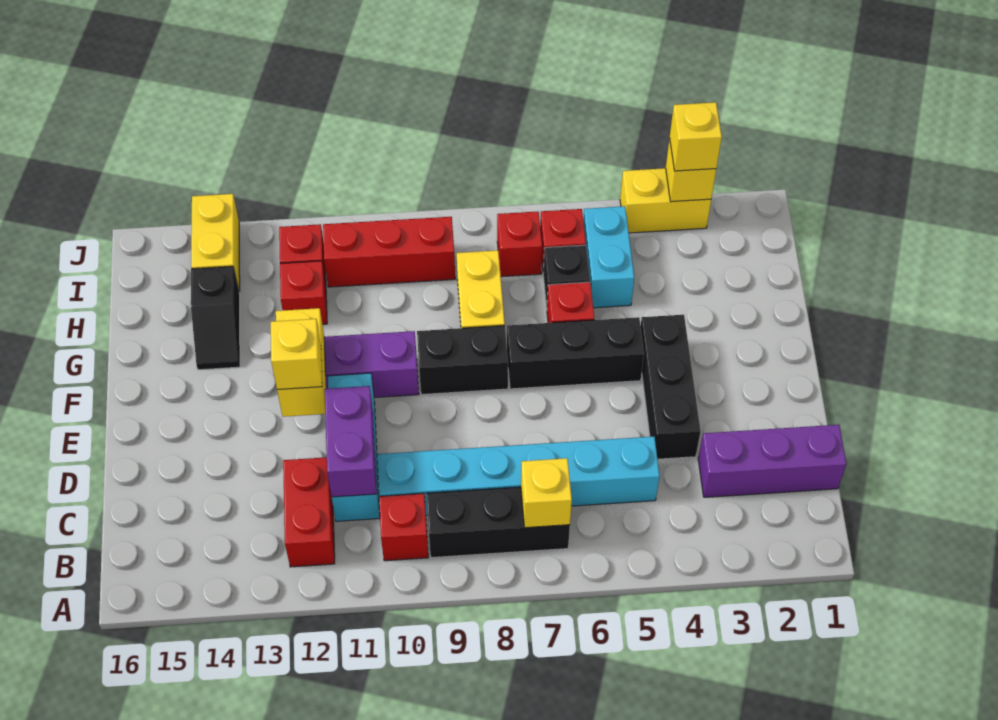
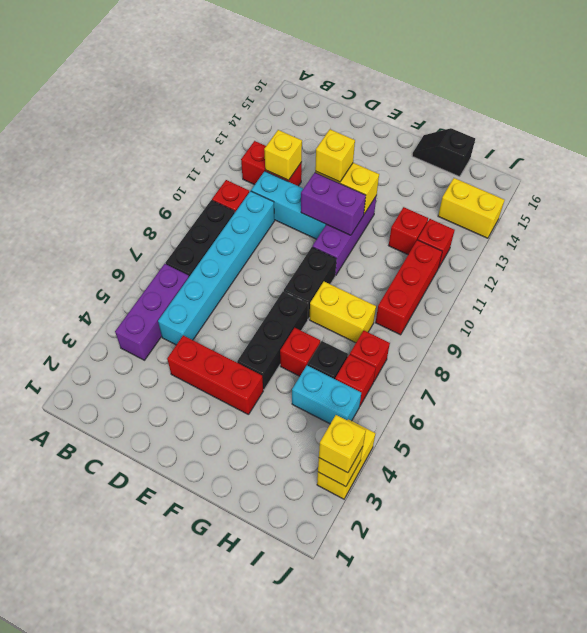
yellow brick B7 level 2 -> yellow brick C12 level 2
purple brick C1:C3 level 1 -> purple brick B4:B6 level 1
purple brick C11:D11 level 2 -> purple brick E11:F11 level 2
black brick D4:F4 level 1 -> red brick D4:F4 level 1
black slope G14:H14 level 1 top H -> black slope G16:H16 level 1 top H

